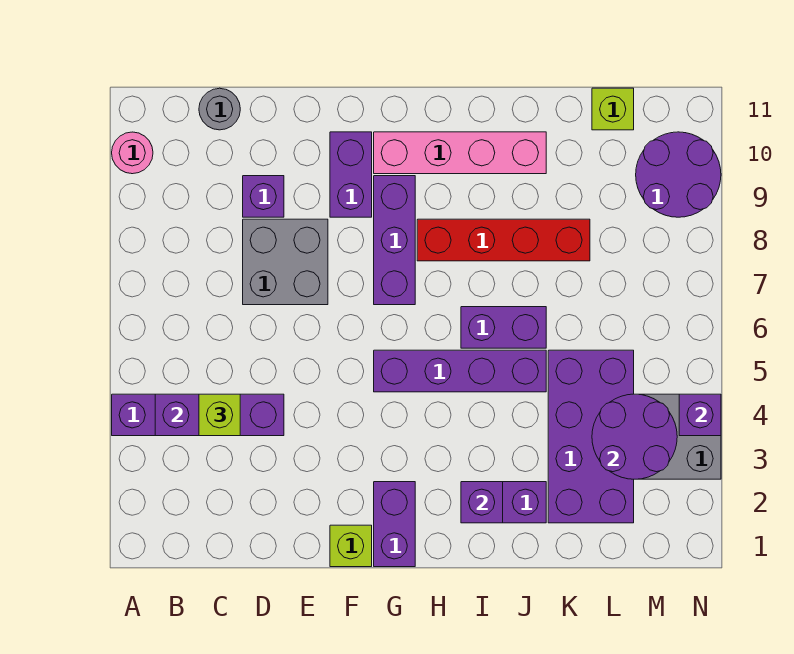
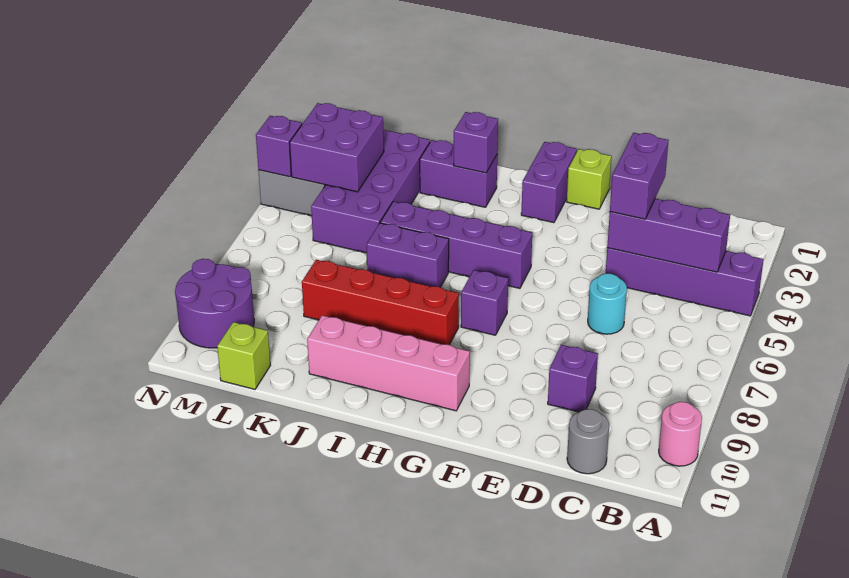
lime brick C4 level 3 -> none
none -> cyan round brick D6 level 1
grey brick D7:E8 level 1 -> none
purple brick F9:F10 level 1 -> purple brick D3:D4 level 3
purple brick G7:G9 level 1 -> purple brick G7 level 1
purple round brick L3:M4 level 2 -> purple brick L3:M4 level 2

